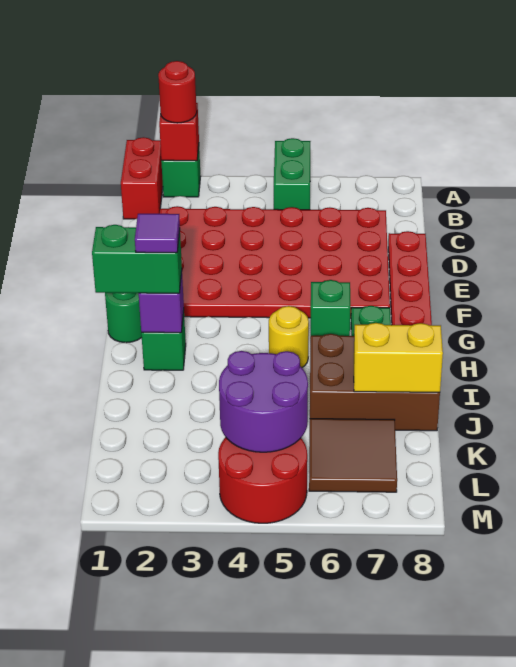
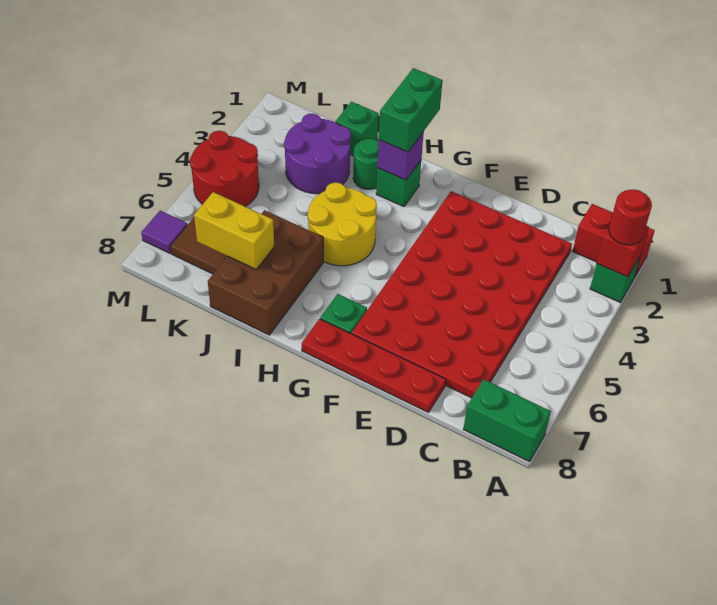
green brick A5:B5 level 1 -> green brick A8:B8 level 1
green round brick G1 level 1 -> green round brick I2 level 1
green brick G6 level 1 -> green brick J1 level 1
purple tile H2 level 4 -> purple tile M7 level 1
yellow round brick H5 level 1 -> yellow round brick H4:I5 level 1
yellow brick J7:J8 level 2 -> yellow brick J7:K7 level 2
purple round brick K4:L5 level 2 -> purple round brick J2:K3 level 1

